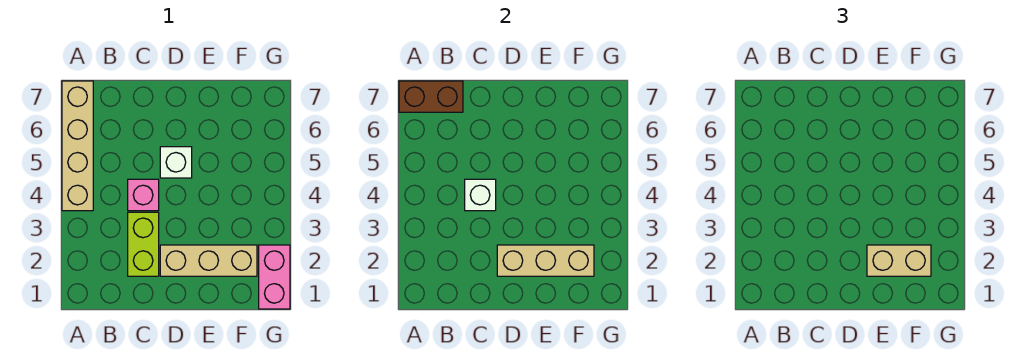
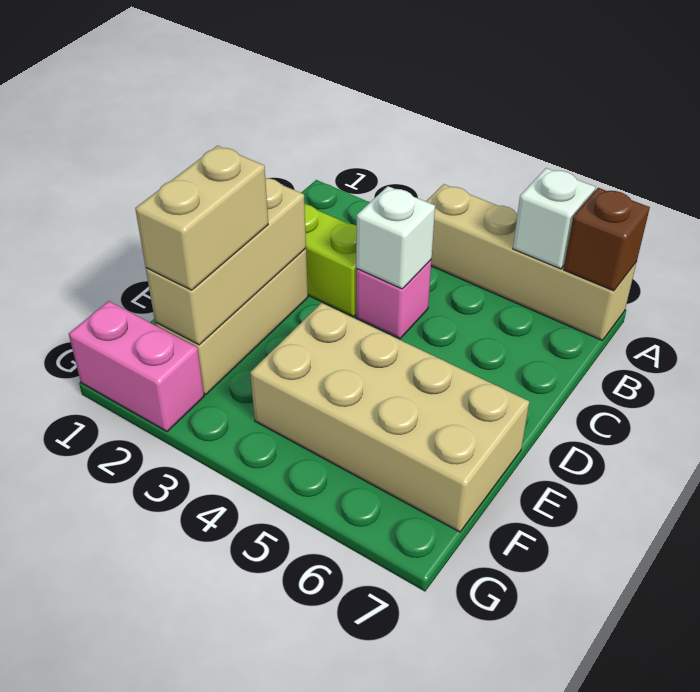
brown brick A7:B7 level 2 -> brown brick A7 level 2
white brick D5 level 1 -> white brick A6 level 2
none -> tan brick E4:F7 level 1

